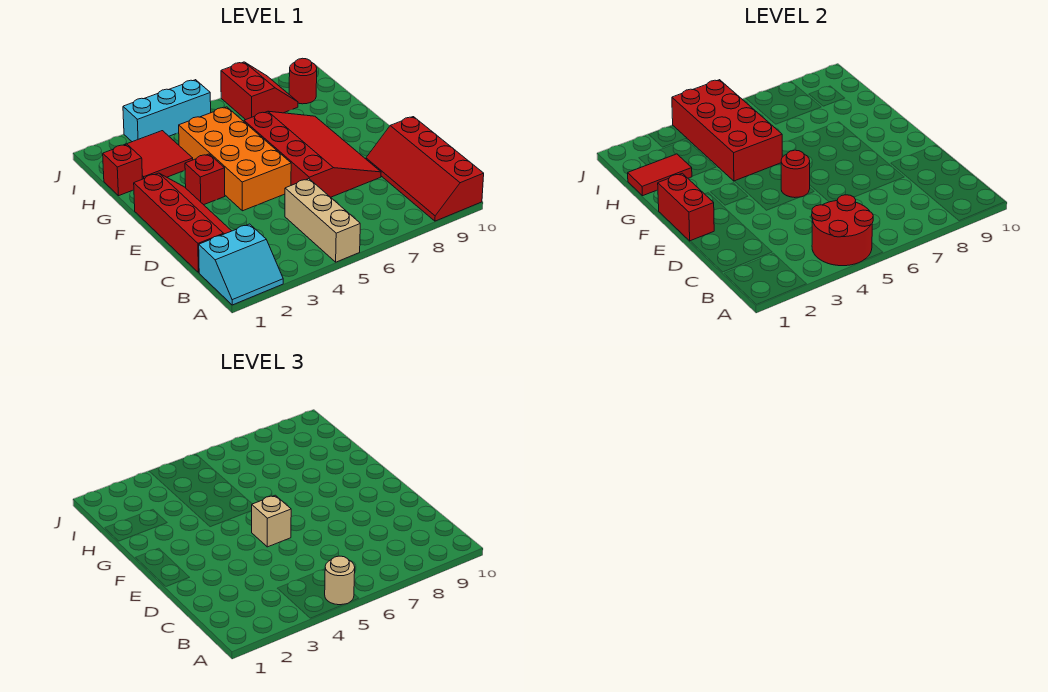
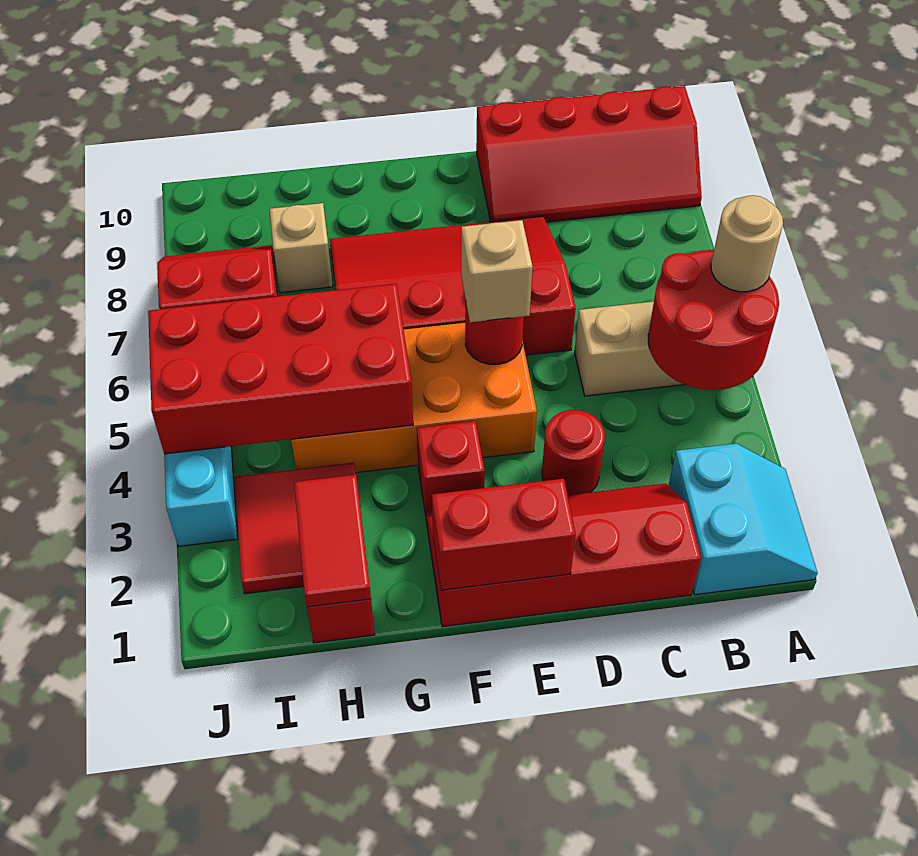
none -> tan brick H8 level 1
red round brick I9 level 1 -> red round brick D3 level 1

